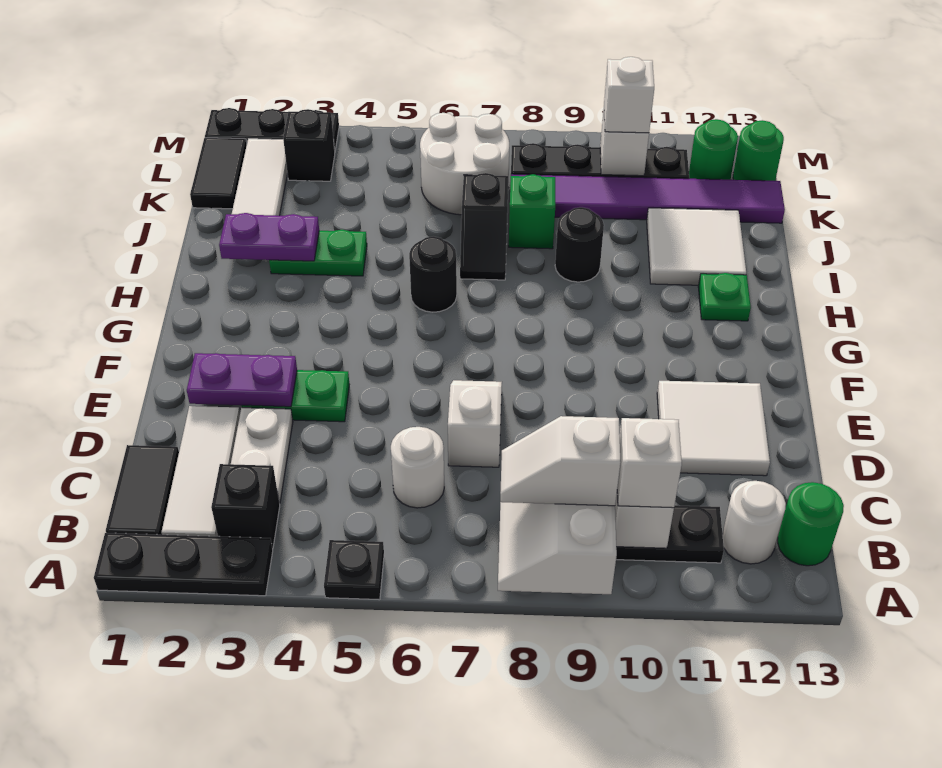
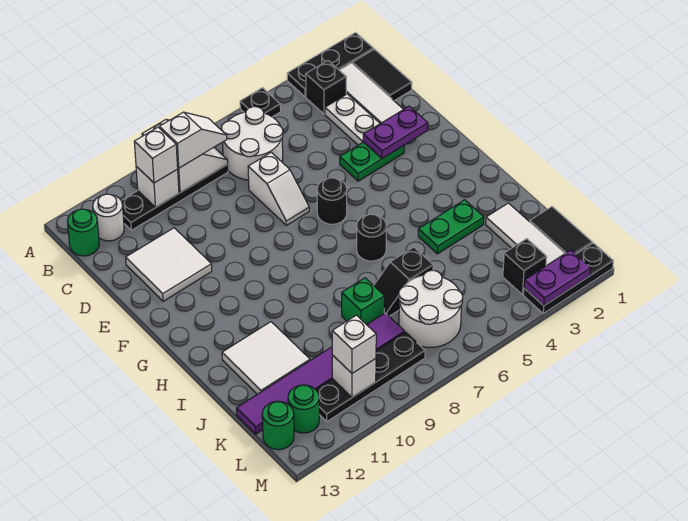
white round brick C6 level 1 -> white round brick B6:C7 level 1
green plate H12 level 1 -> none
purple plate I2:I3 level 2 -> purple plate M2:M3 level 2
black slope I7:J7 level 1 top J -> black slope J6:J7 level 1 top 6
black round brick I9 level 1 -> black round brick F6 level 1

